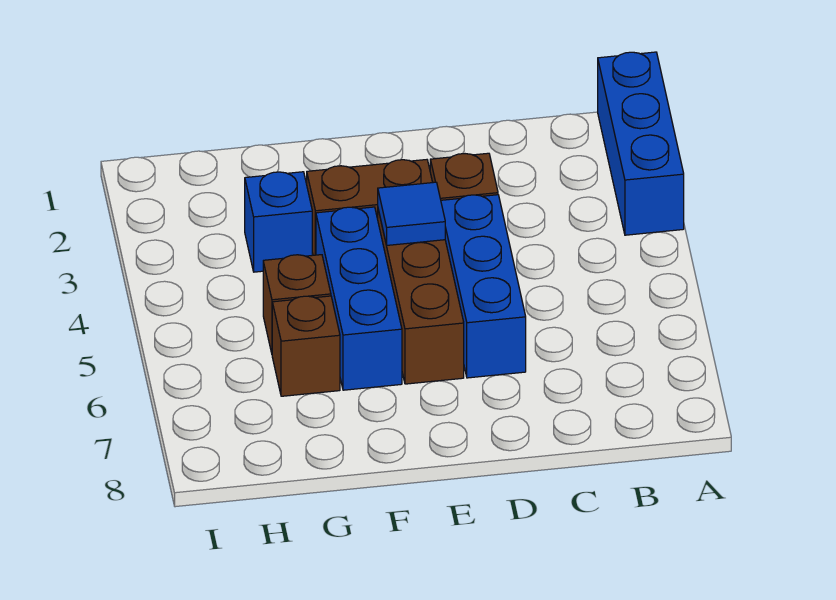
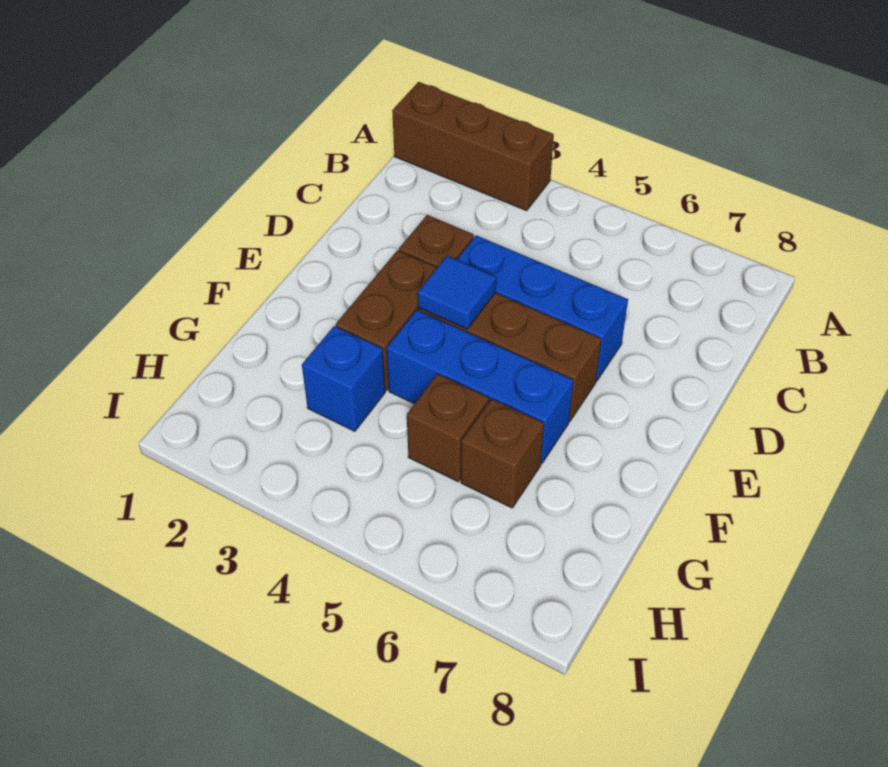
blue brick A1:A3 level 1 -> brown brick A1:A3 level 1

